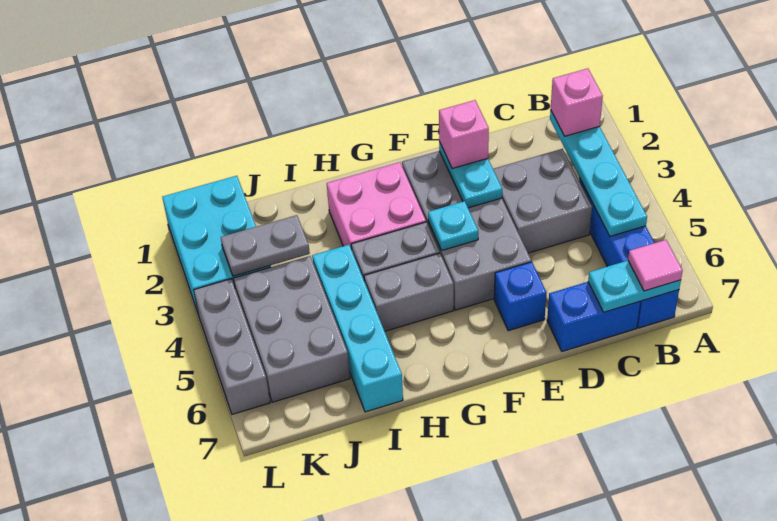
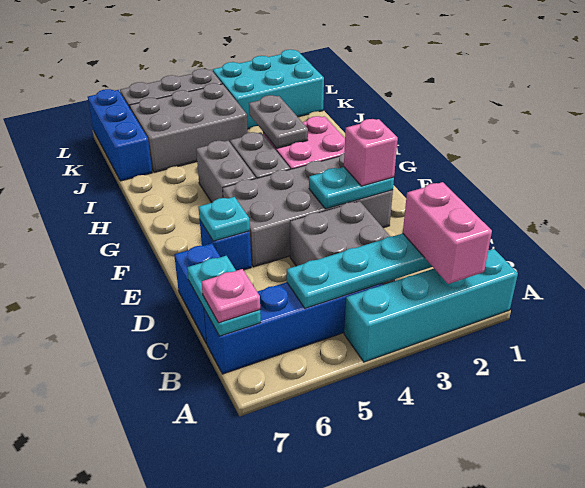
pink brick B2 level 3 -> pink brick A2:B2 level 3
pink tile B7 level 3 -> pink plate B7 level 3
cyan plate F4 level 2 -> cyan plate E6 level 2
cyan brick I4:I7 level 1 -> cyan brick A1:A4 level 1
grey plate J3:K3 level 2 -> grey plate H3:I3 level 2
none -> blue brick J7:L7 level 1

